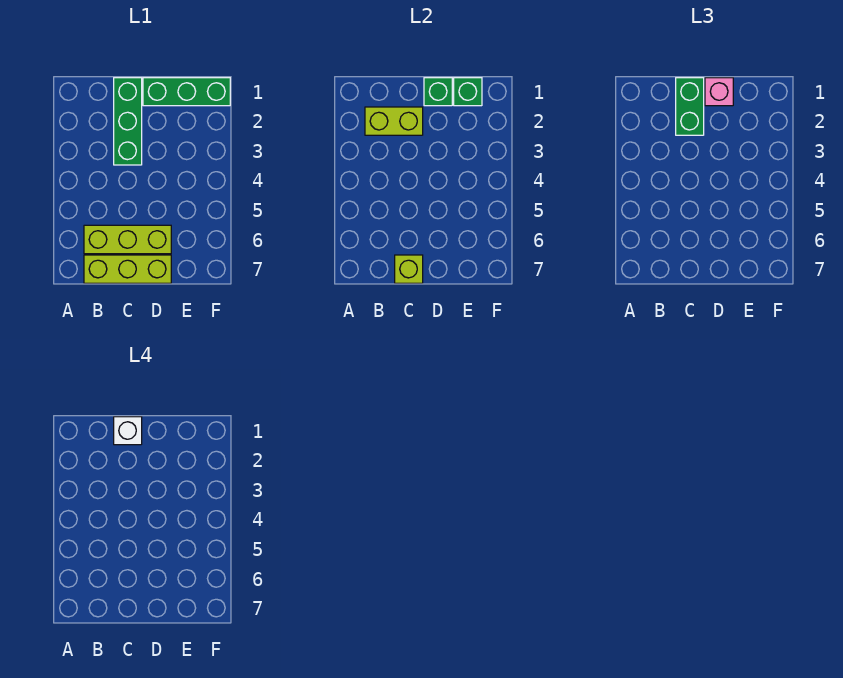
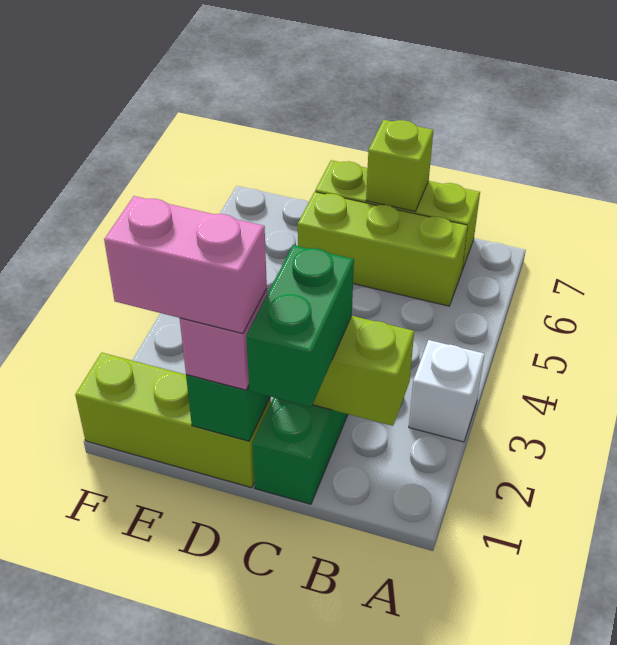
white brick C1 level 4 -> white brick A3 level 1
green brick D1:F1 level 1 -> lime brick D1:F1 level 1
none -> pink brick D1:E1 level 4
green brick E1 level 2 -> none

